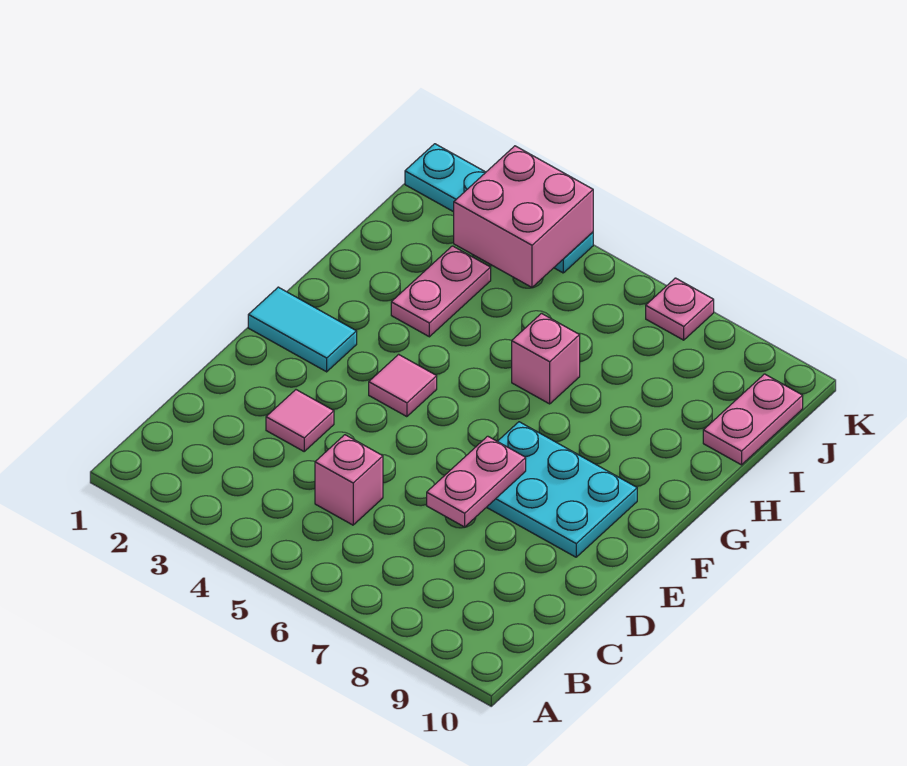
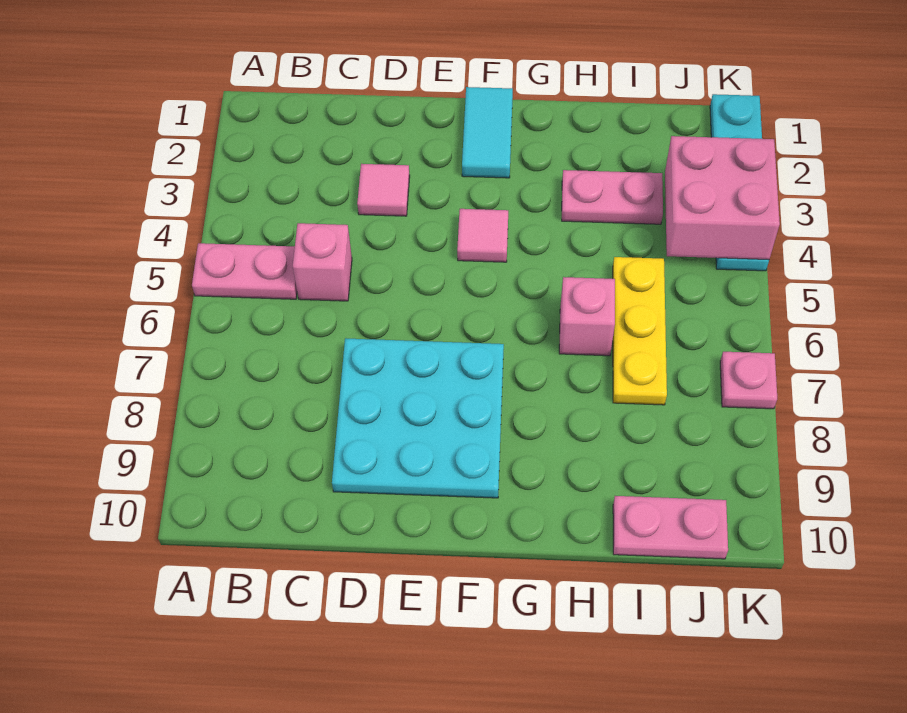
pink plate D7:E7 level 2 -> pink plate A5:B5 level 1
cyan plate E7:F9 level 1 -> cyan plate D7:F9 level 1
none -> yellow plate I5:I7 level 1

